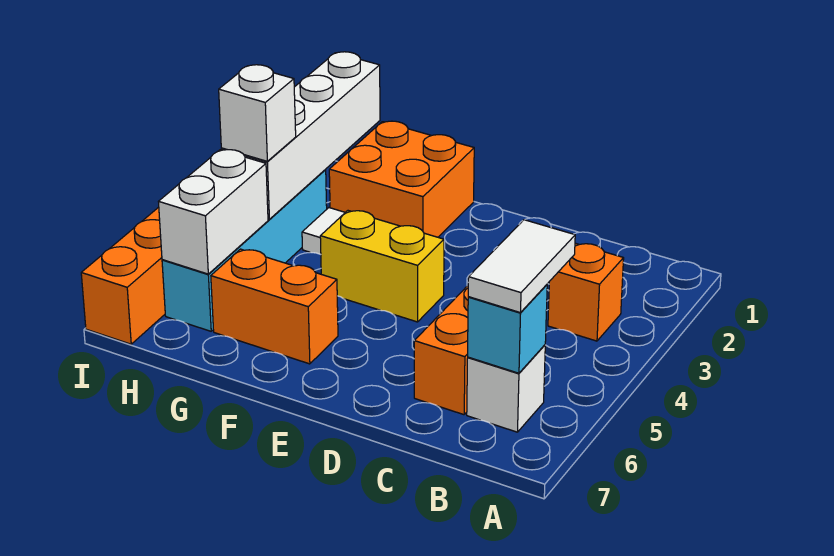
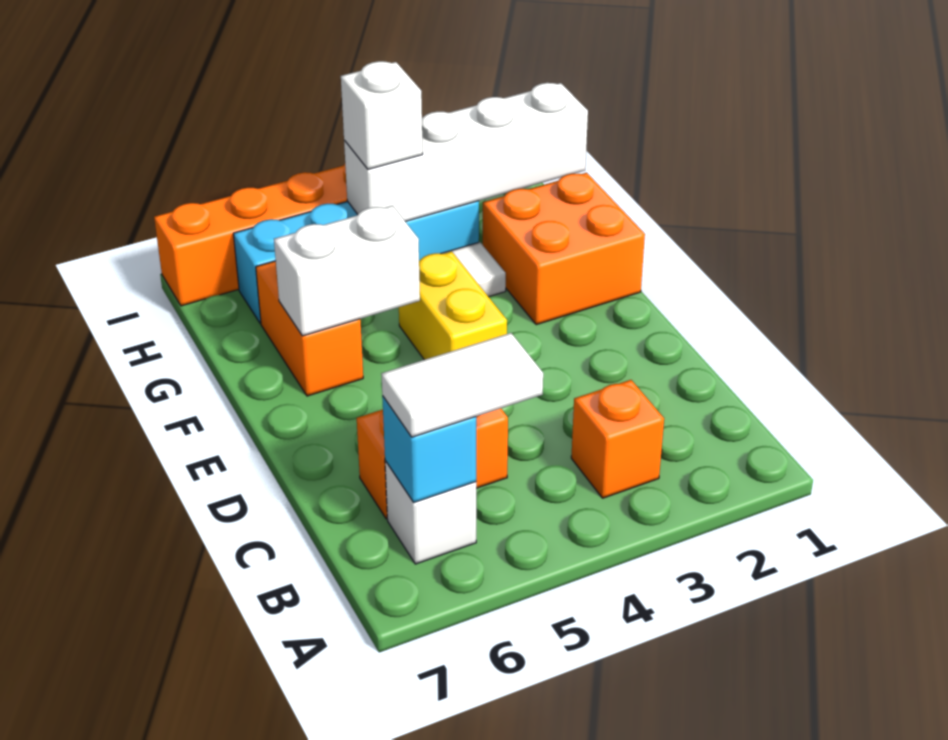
white brick H5:H6 level 2 -> white brick F5:F6 level 2

